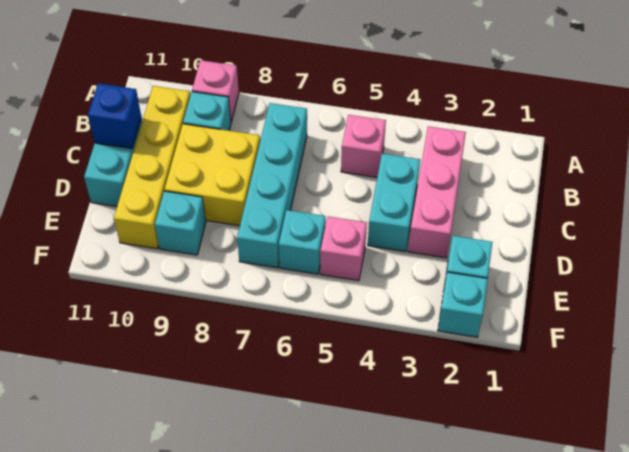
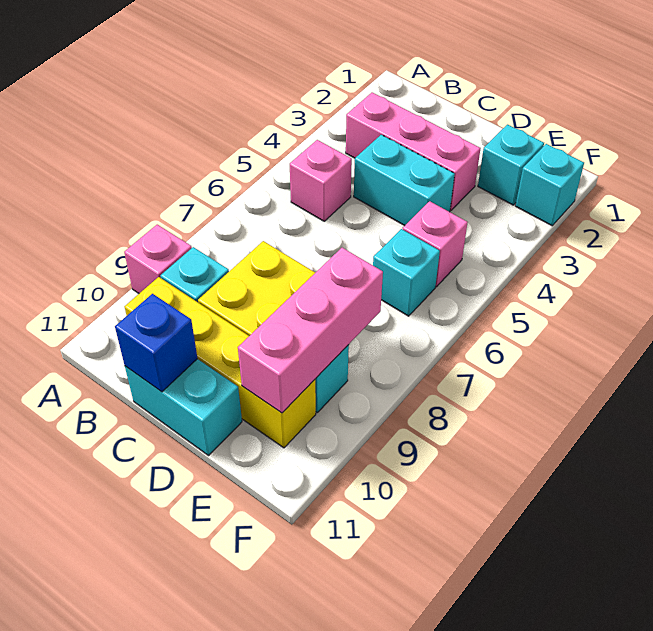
cyan brick B7:E7 level 1 -> none
none -> pink brick E8:E10 level 2

